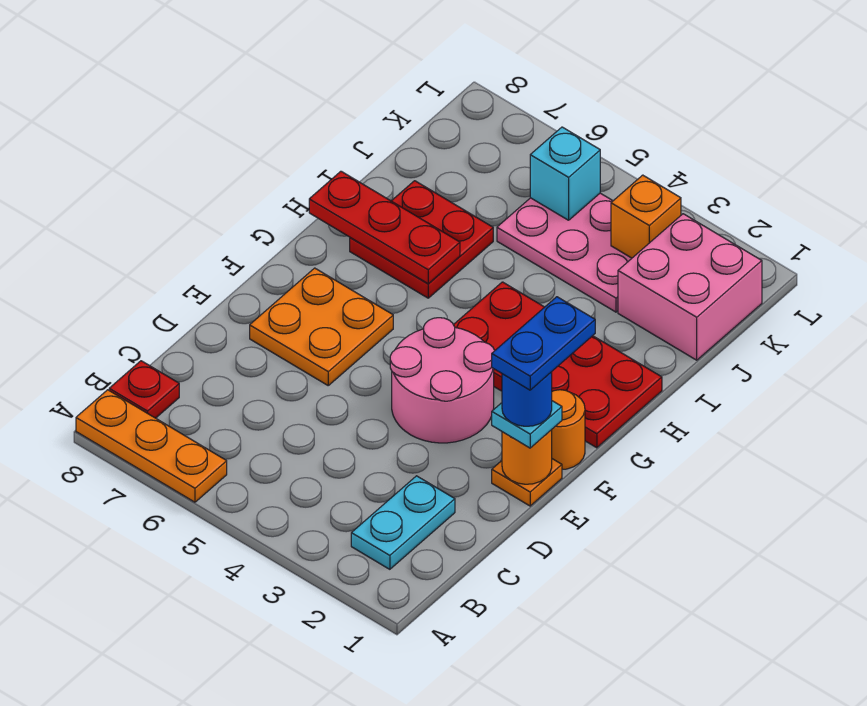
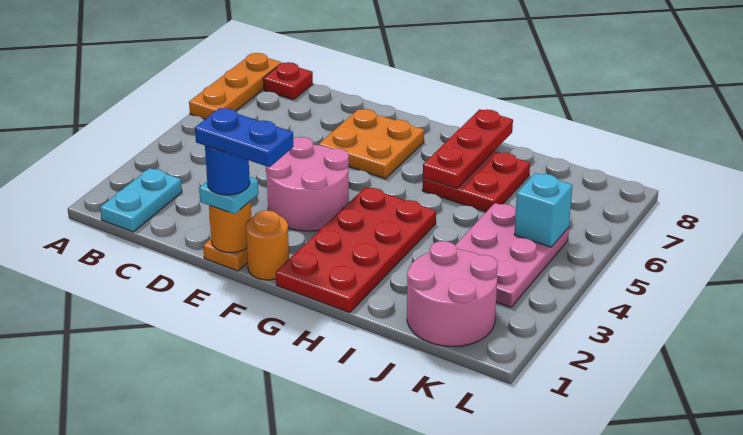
cyan plate B2:C2 level 1 -> cyan plate B1:B2 level 1
pink brick J1:K2 level 1 -> pink round brick J1:K2 level 1
orange brick K3 level 2 -> none

